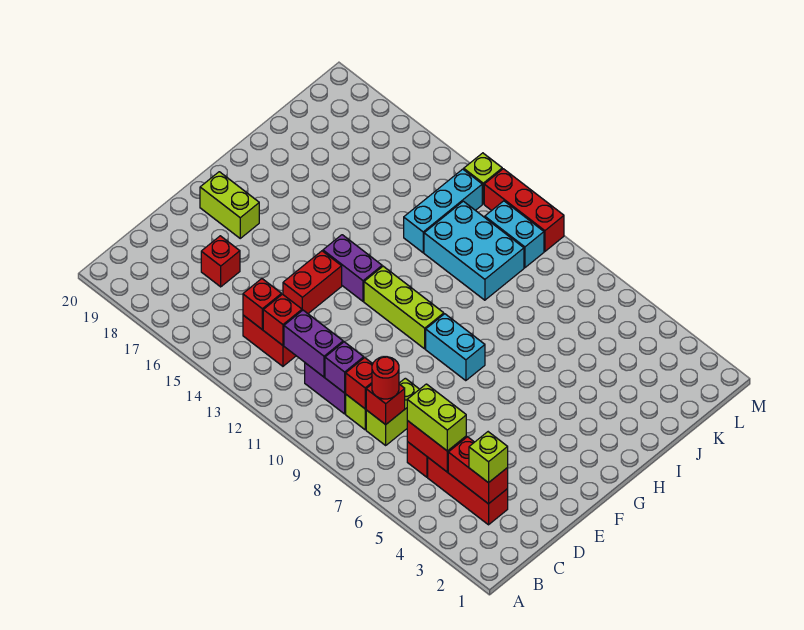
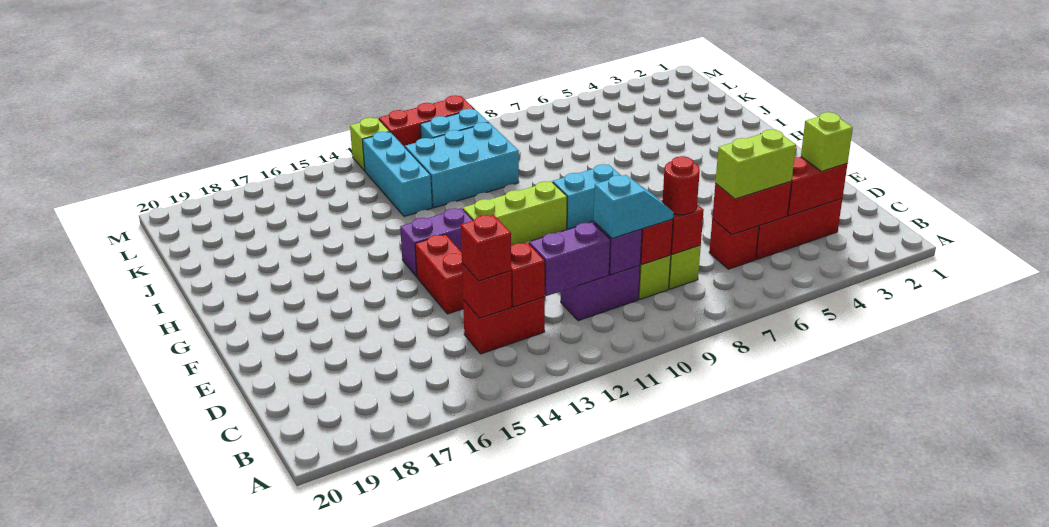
none -> cyan slope C9:C10 level 3 top 10
red brick D17 level 1 -> red brick C14 level 3
lime brick F18:F19 level 1 -> none

